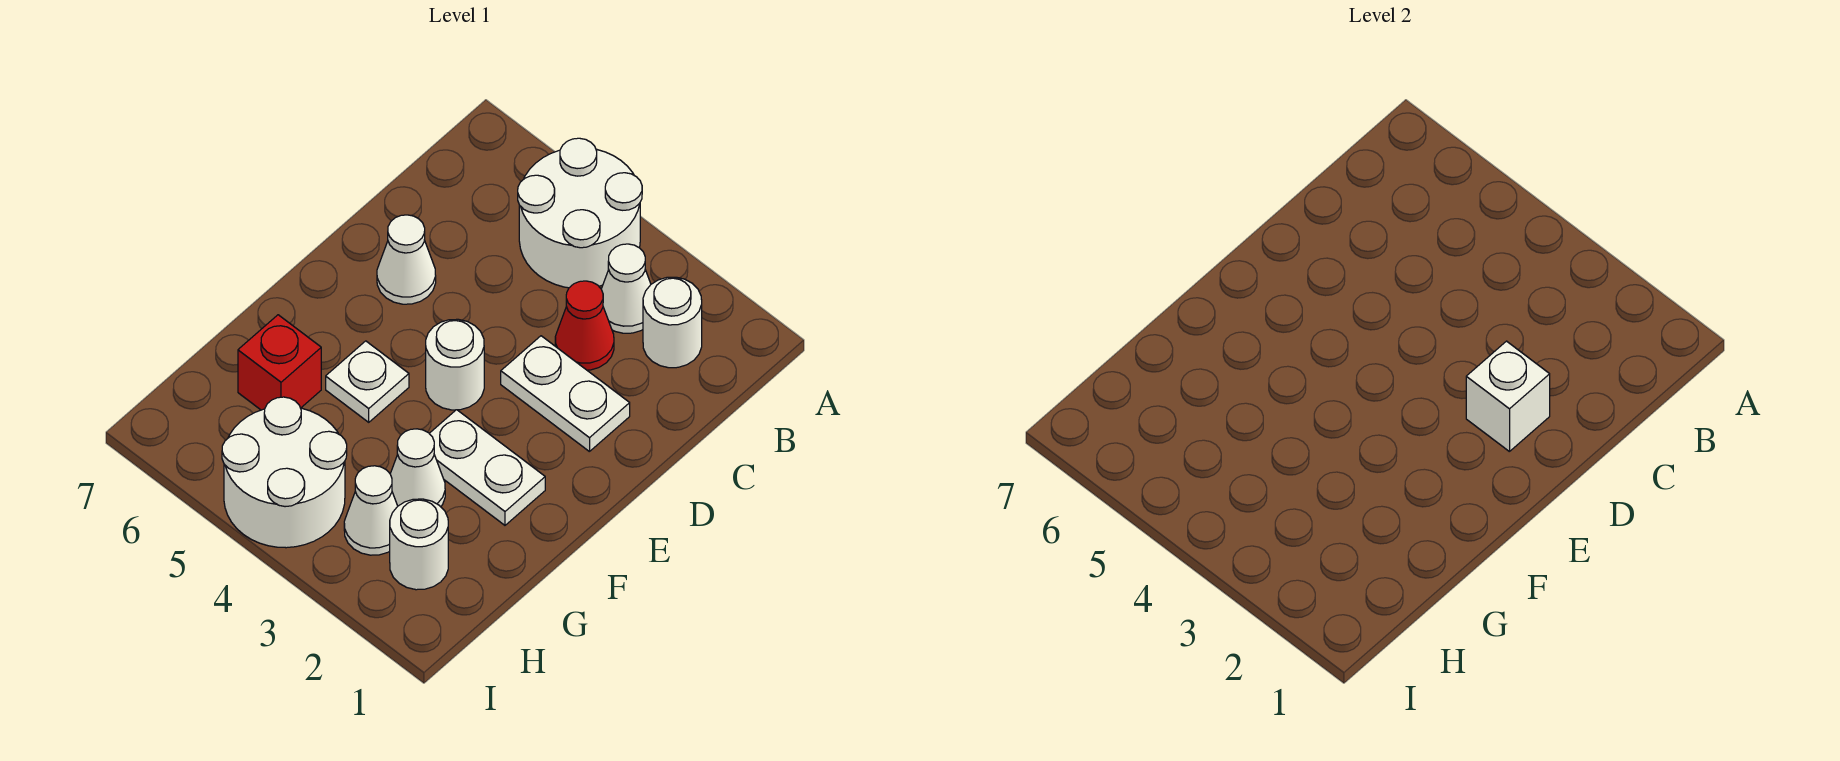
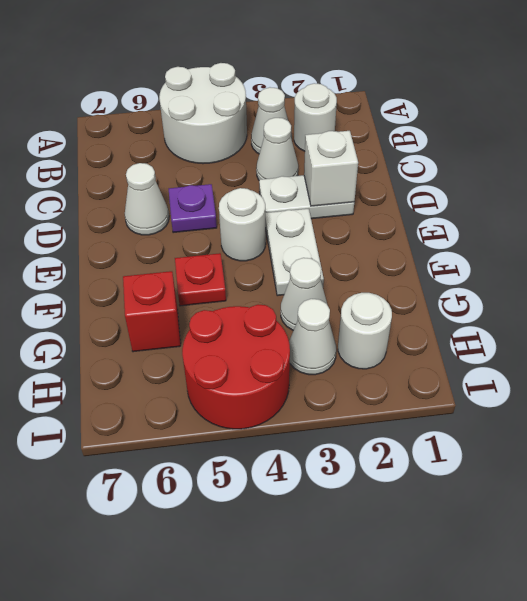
red cone C3 level 1 -> white cone C3 level 1
none -> purple plate D5 level 1
white plate F2:F3 level 1 -> white plate E3:F3 level 1
white plate F5 level 1 -> red plate F5 level 1
white round brick H4:I5 level 1 -> red round brick H4:I5 level 1

